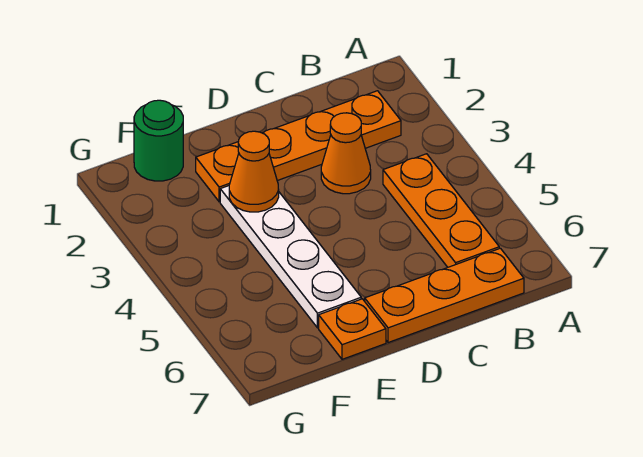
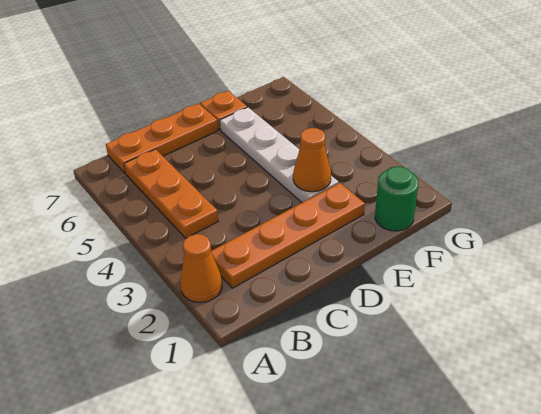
orange cone C3 level 1 -> orange cone A2 level 1

